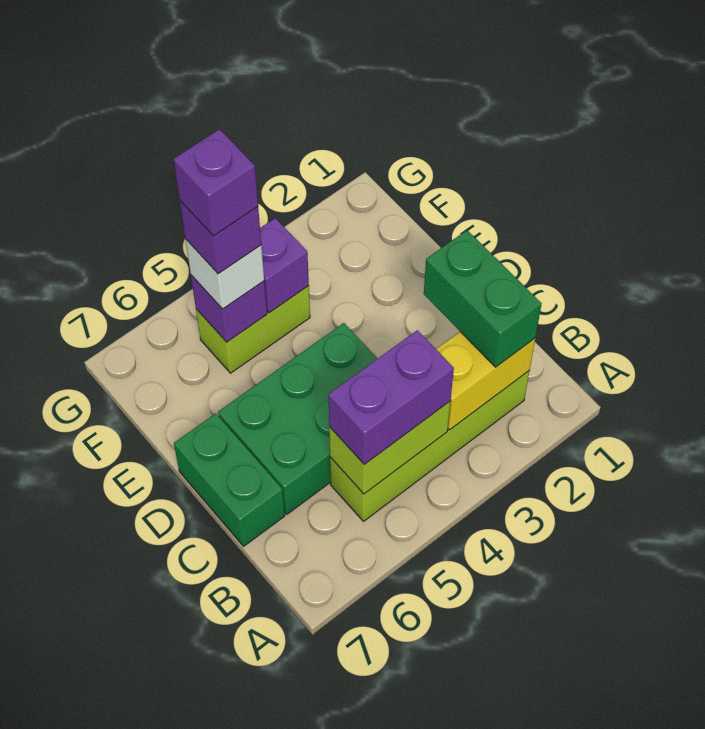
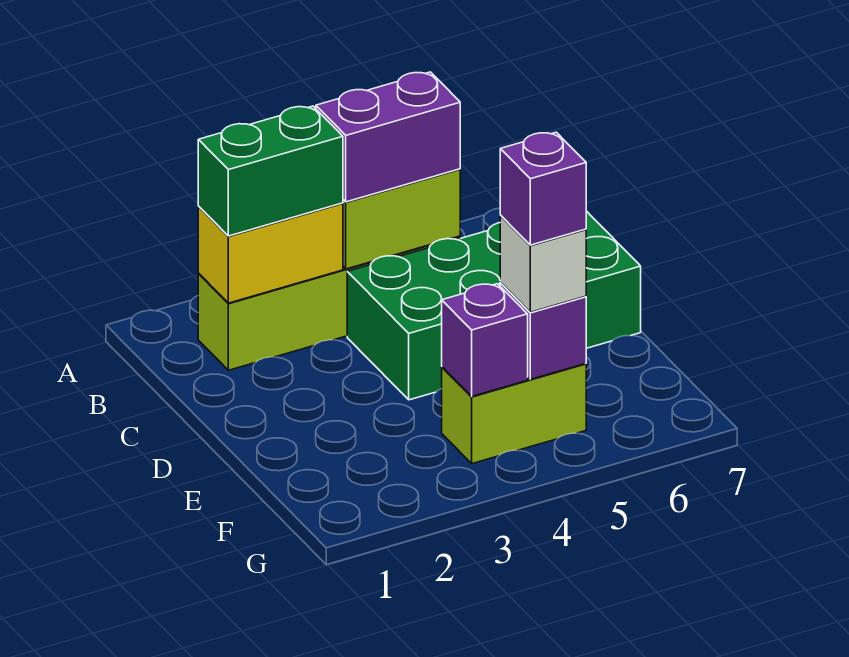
green brick B2:C2 level 3 -> green brick B2:B3 level 3
purple brick F5 level 5 -> none

